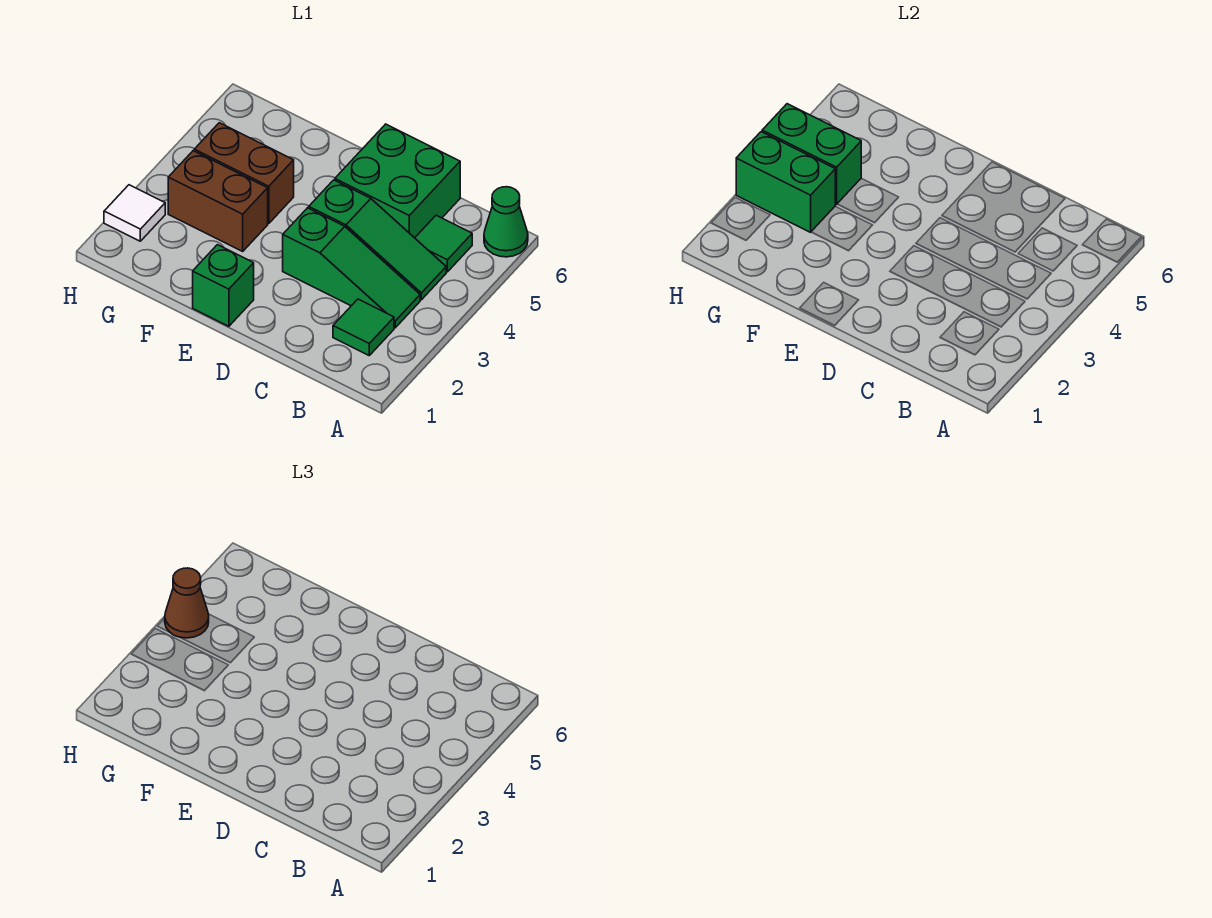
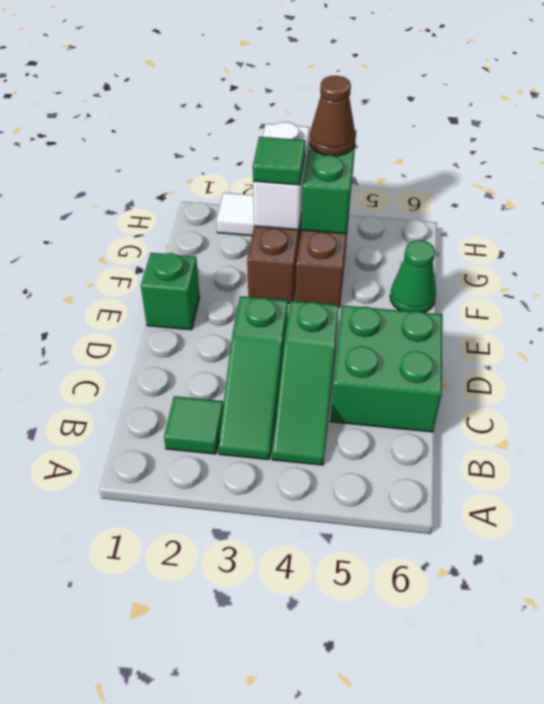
green cone A6 level 1 -> green cone F6 level 1
green tile B5 level 1 -> green tile G3 level 3
green brick G3:H3 level 2 -> white brick G3:H3 level 2

